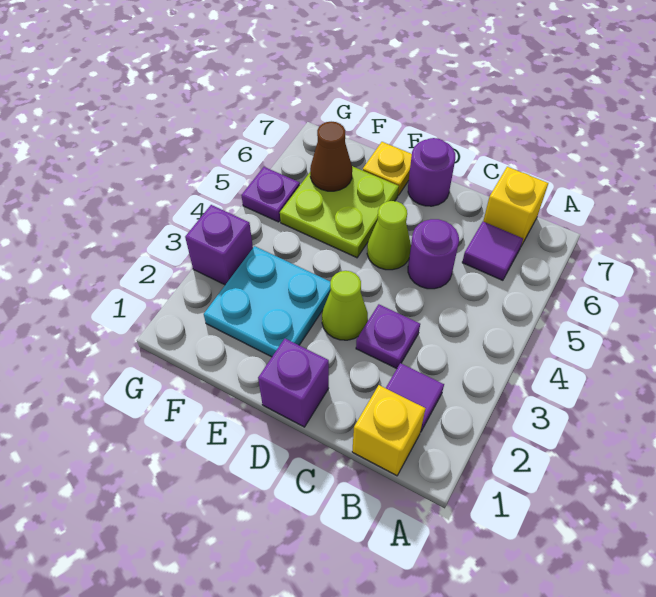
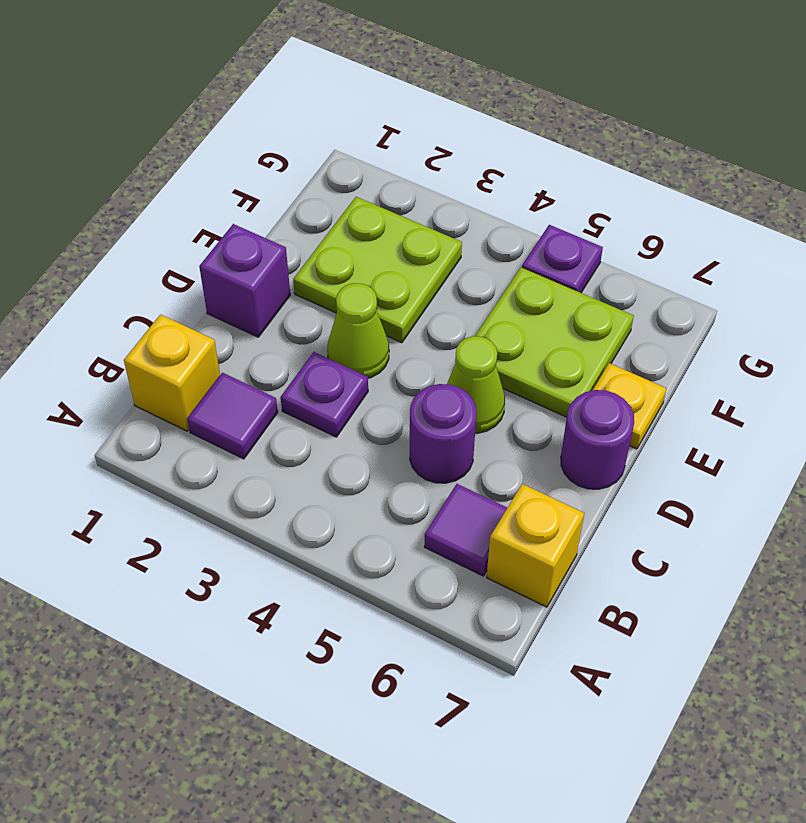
cyan plate E2:F3 level 1 -> lime plate E2:F3 level 1
brown cone F6 level 2 -> none
purple brick G3 level 1 -> none

